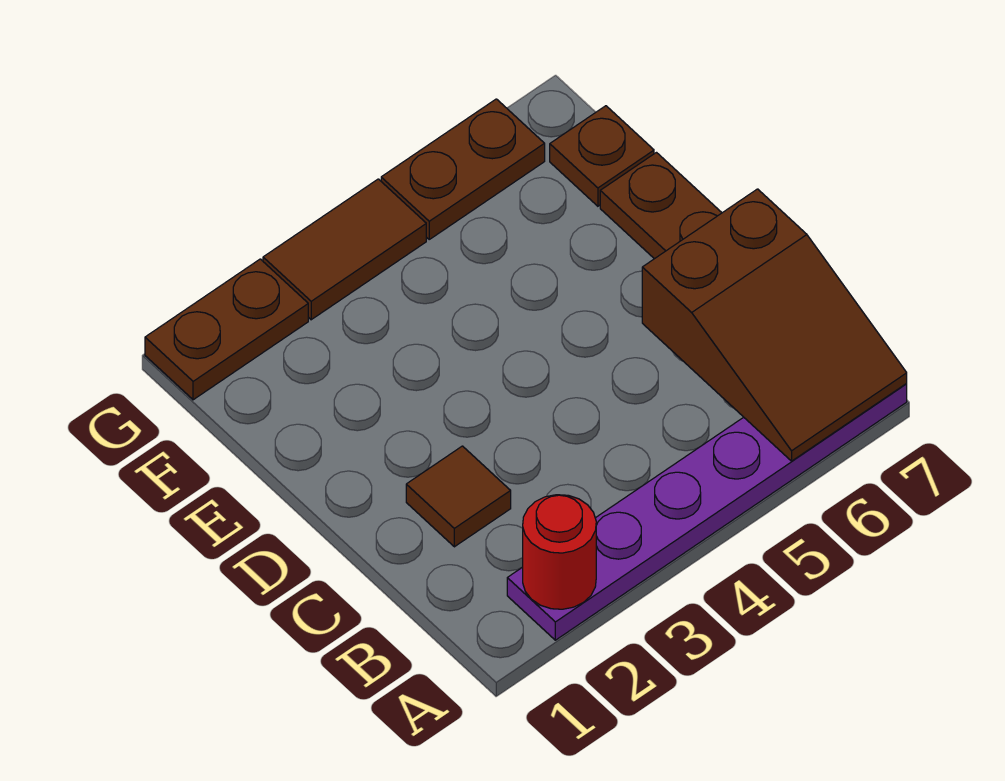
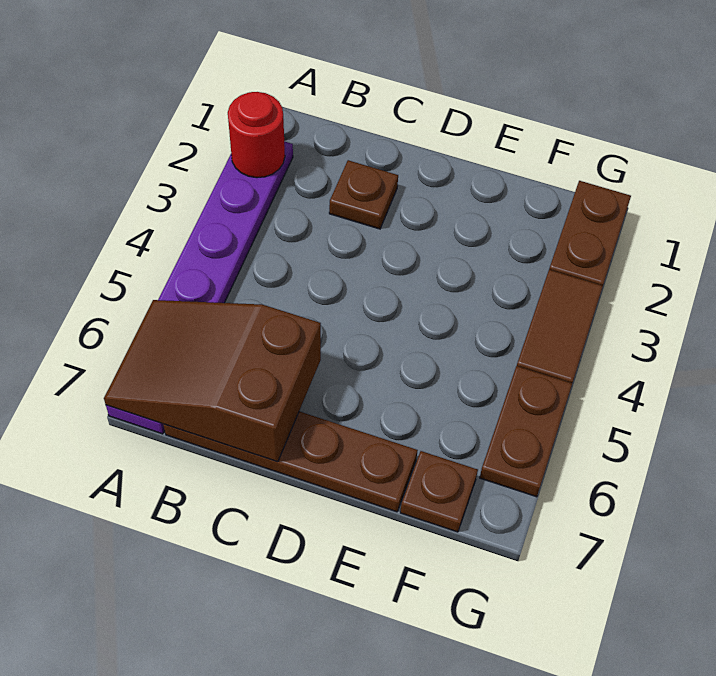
brown tile C2 level 1 -> brown plate C2 level 1

